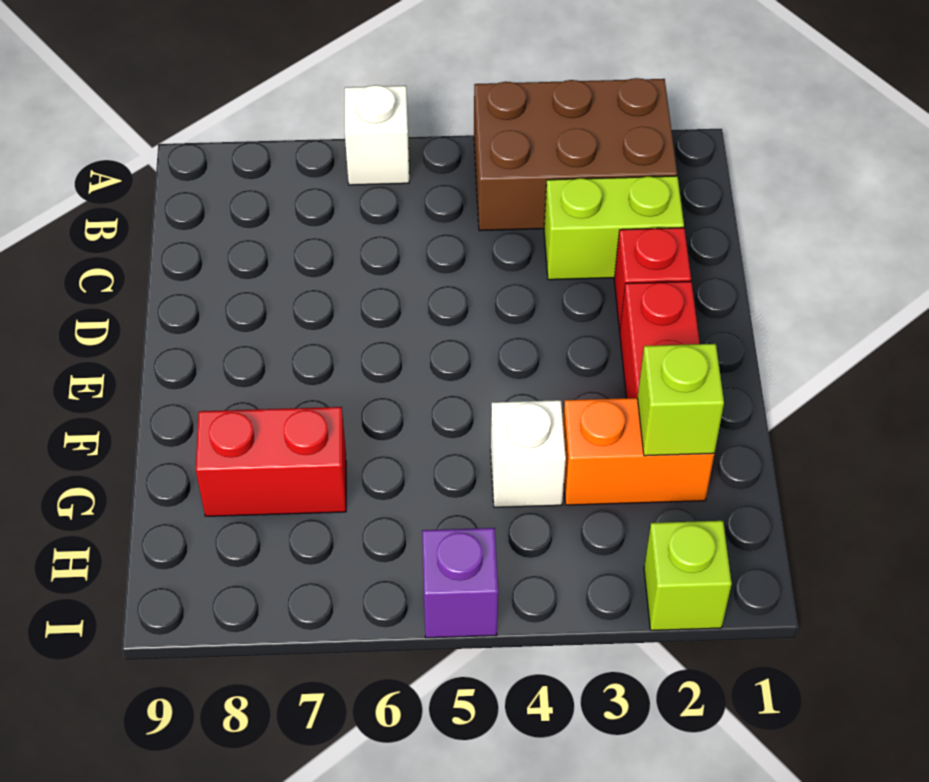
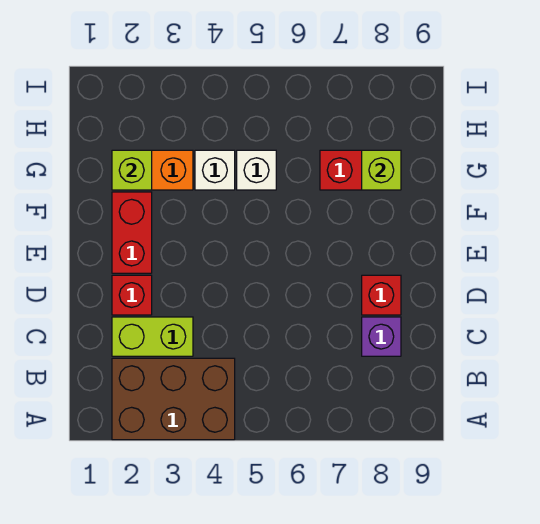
white brick A6 level 1 -> white brick G5 level 1
none -> red brick D8 level 1
lime brick I2 level 1 -> lime brick G8 level 2
purple brick I5 level 1 -> purple brick C8 level 1

